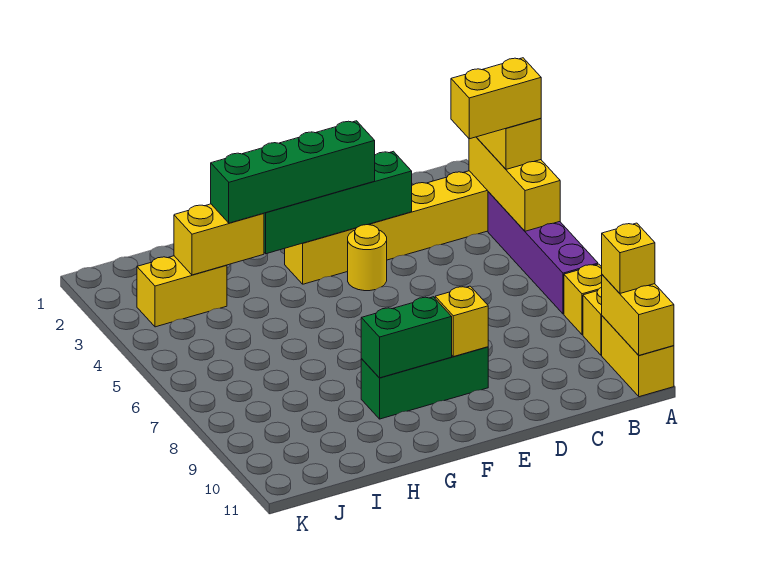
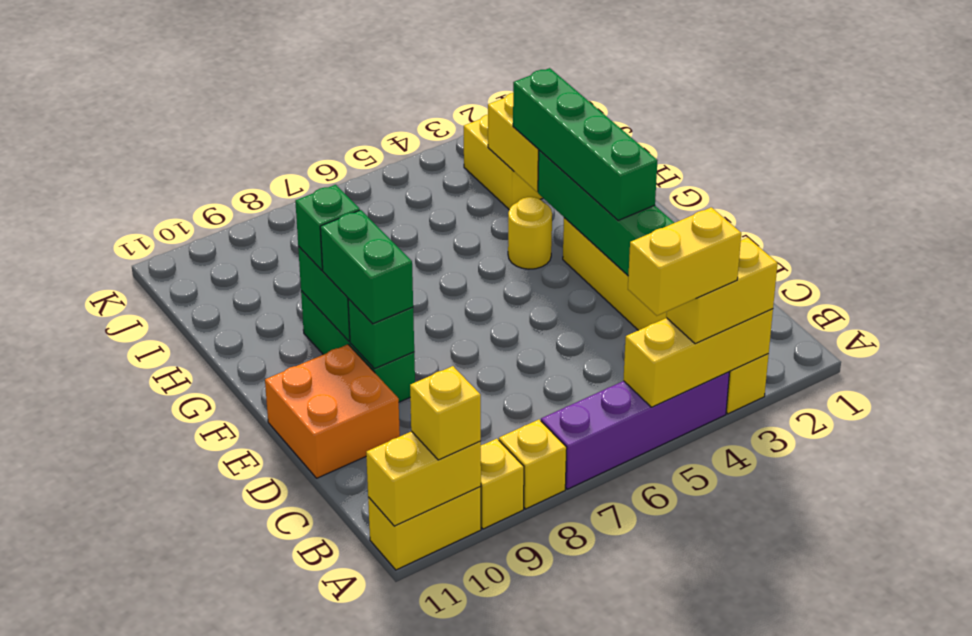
yellow brick A4:B4 level 4 -> yellow brick A4:A5 level 4
none -> orange brick D10:E11 level 1
yellow round brick E4 level 1 -> yellow round brick G4 level 1
yellow brick E9 level 2 -> green brick E9 level 2
none -> green brick E9:F9 level 3
none -> green brick G9 level 3

